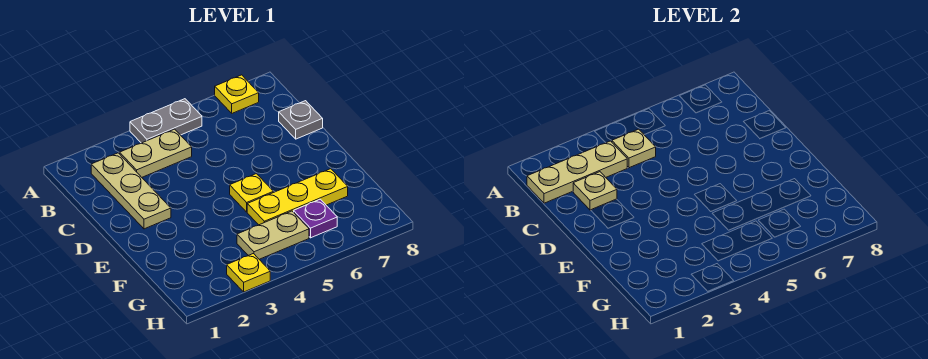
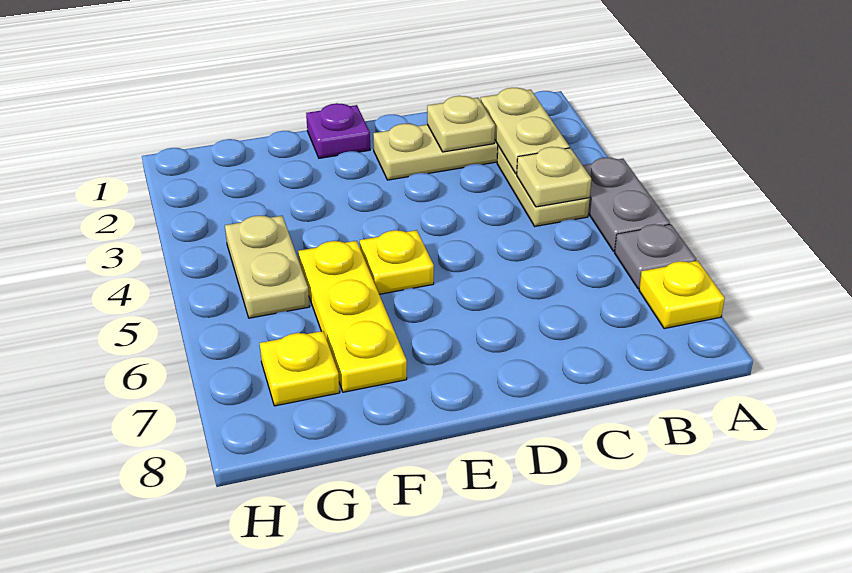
tan plate B1:B3 level 2 -> tan plate B2:B3 level 2
grey plate C8 level 1 -> grey plate A6 level 1
purple plate G6 level 1 -> purple plate E1 level 1
yellow plate H3 level 1 -> yellow plate G7 level 1

